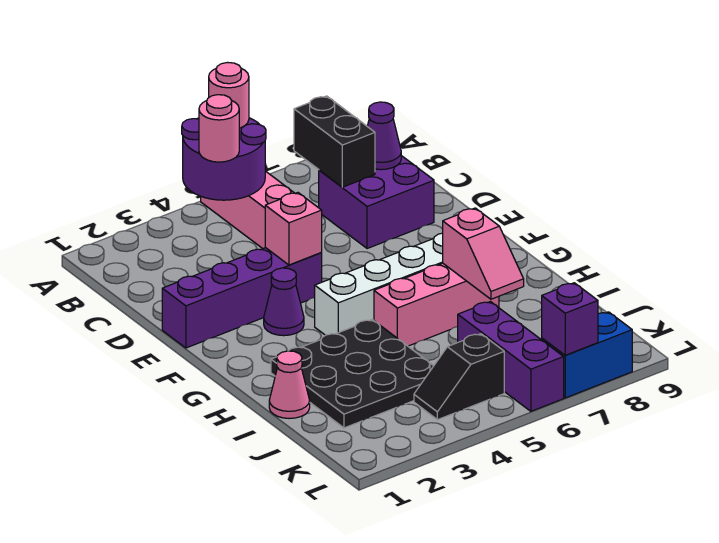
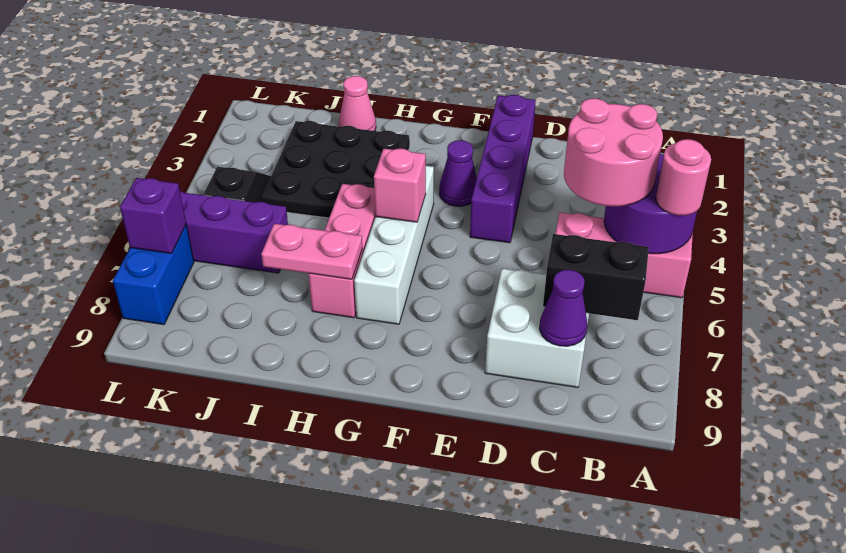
pink round brick B4 level 3 -> pink round brick B4:C5 level 3
purple brick C7:D8 level 1 -> white brick C7:D8 level 1
pink brick E4 level 2 -> pink brick G5 level 2
pink slope H7:I7 level 2 top H -> pink plate H7:I7 level 2

